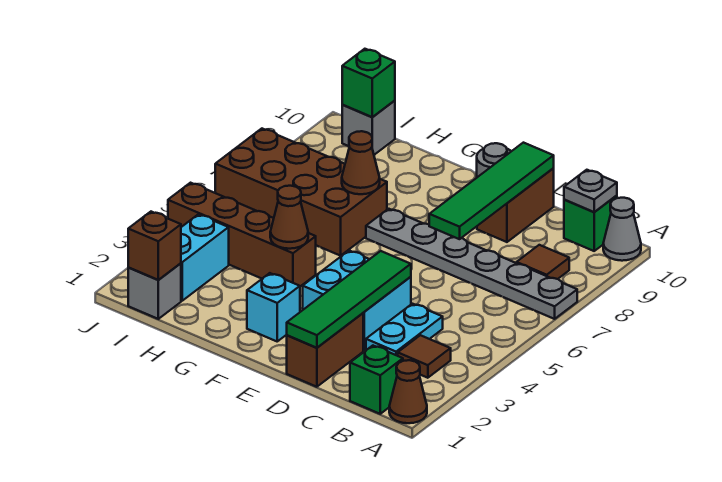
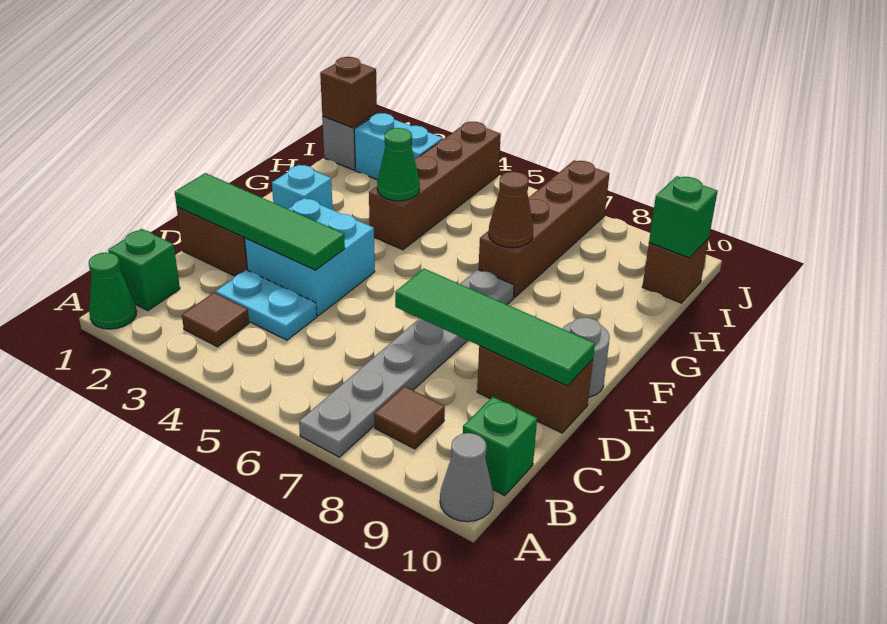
brown cone A1 level 1 -> green cone A1 level 1
grey plate B10 level 2 -> none
brown cone G4 level 2 -> green cone G4 level 2
brown brick G6:J7 level 1 -> brown brick G7:J7 level 1
grey brick I10 level 1 -> brown brick I10 level 1

